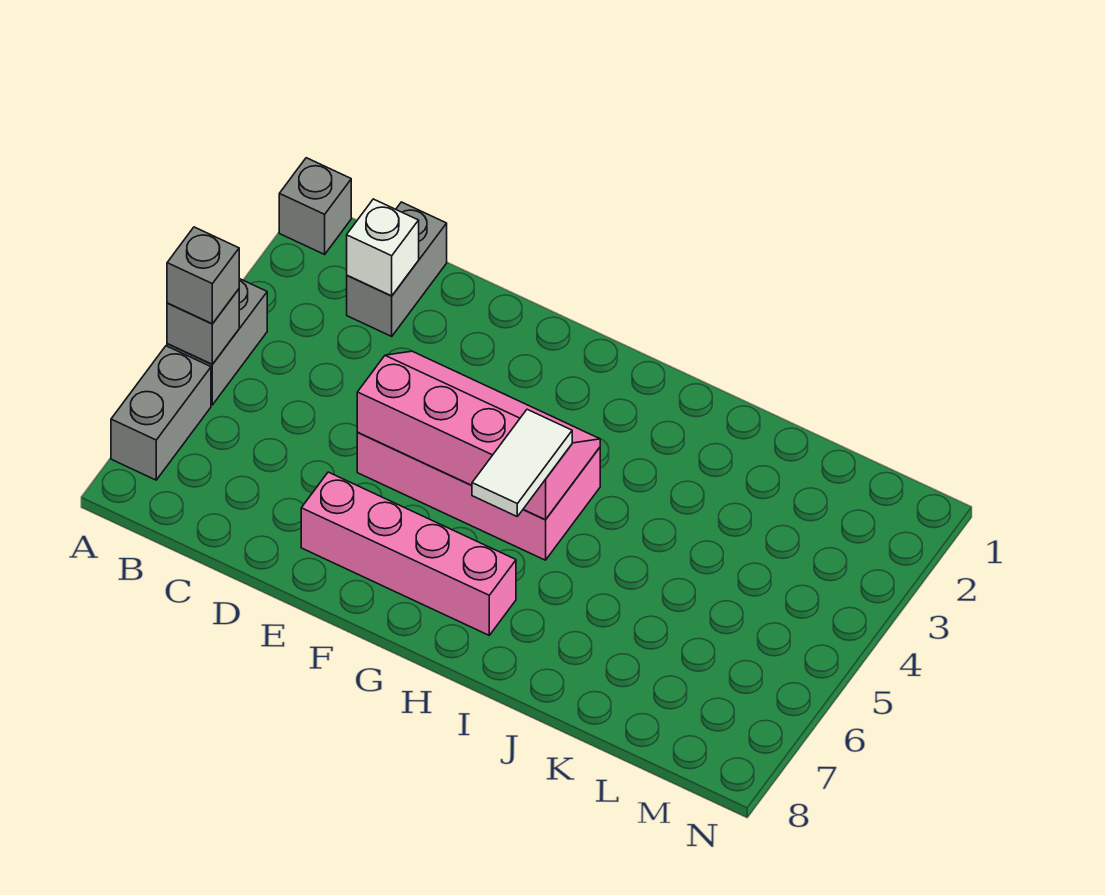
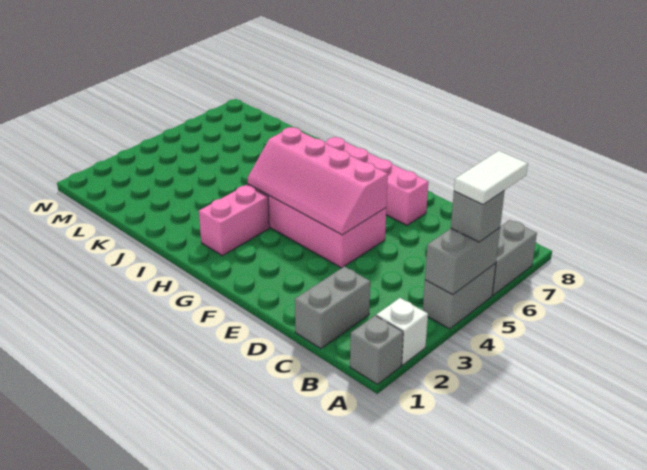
grey brick A5 level 2 -> grey brick A4:A5 level 2
white brick C2 level 2 -> white brick A2 level 1
none -> pink brick H2:H3 level 1
white tile H5:H6 level 3 -> white tile A5:A6 level 4

